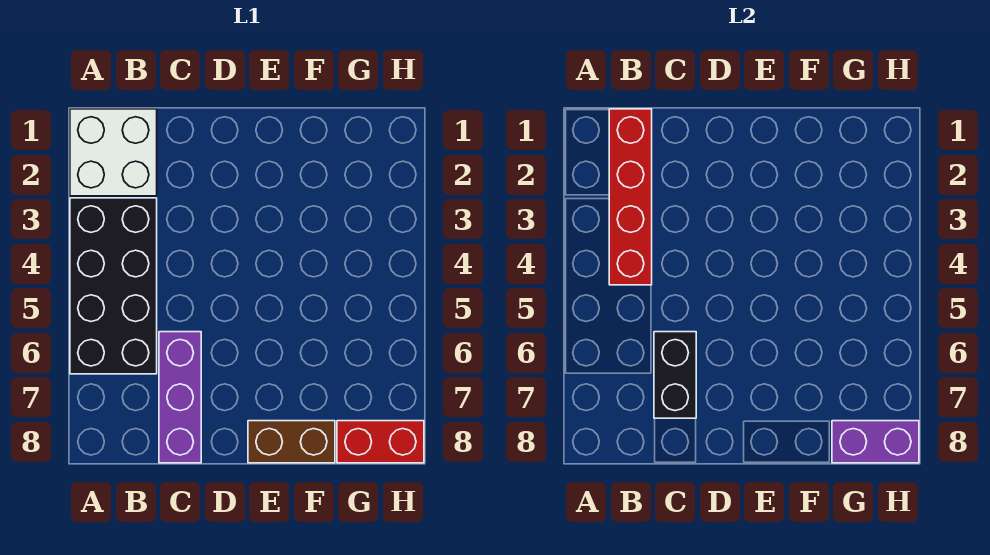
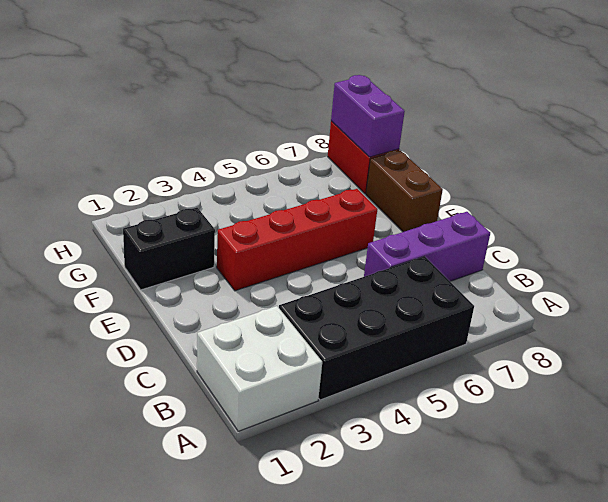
red brick B1:B4 level 2 -> red brick E3:E6 level 1
black brick C6:C7 level 2 -> black brick F1:F2 level 1

